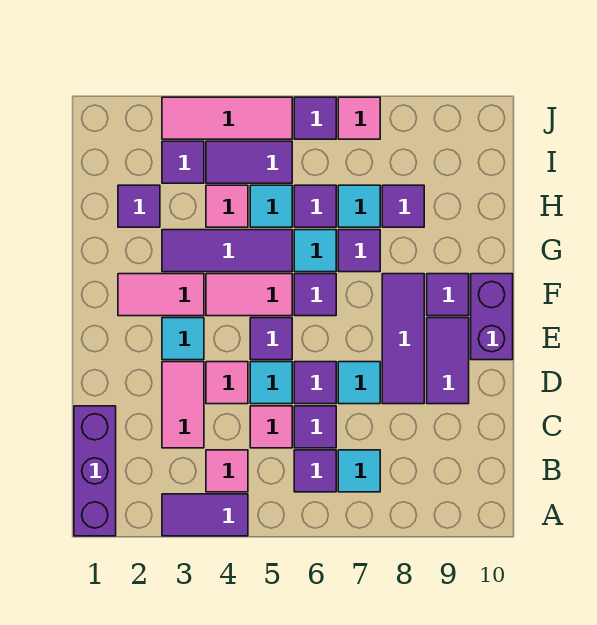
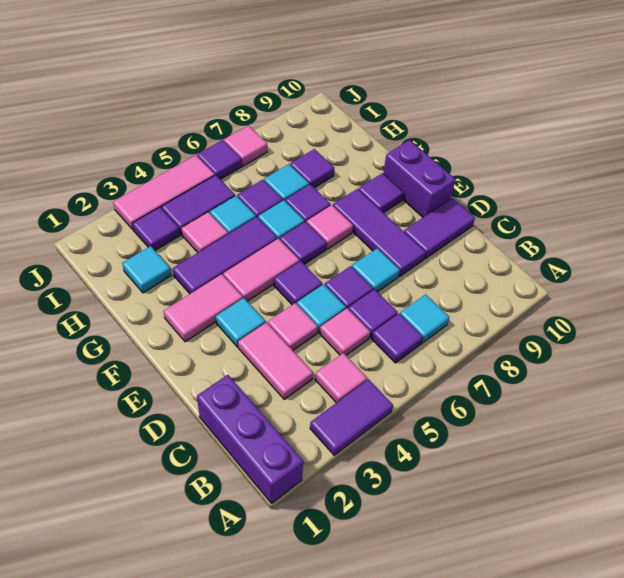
purple tile D9:E9 level 1 -> purple tile D9:D10 level 1
none -> pink tile F7 level 1
purple tile H2 level 1 -> cyan tile H2 level 1

